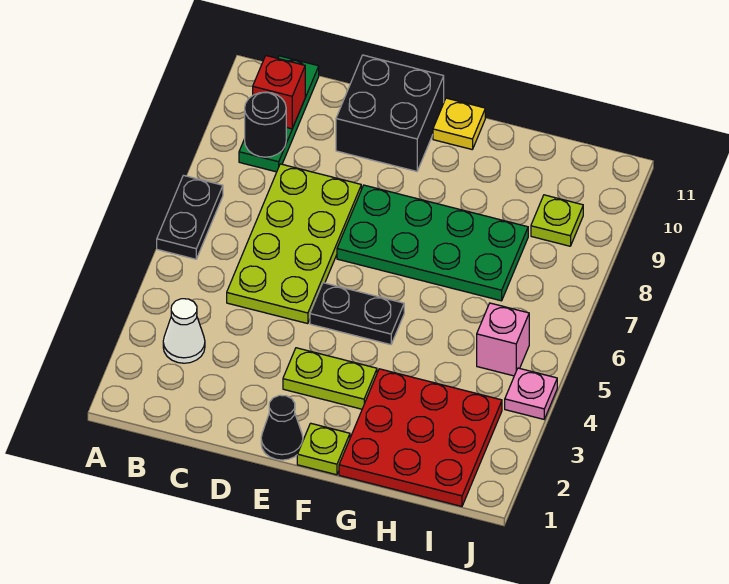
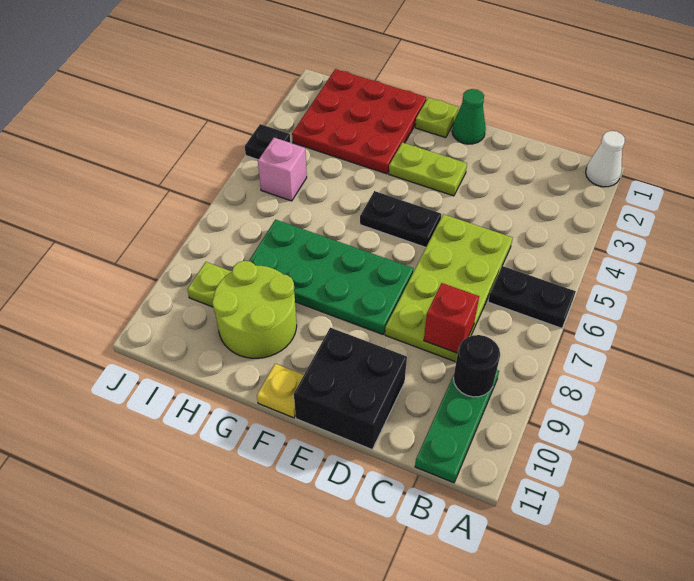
black plate A6:A7 level 1 -> black plate A6:B6 level 1
white cone B3 level 1 -> white cone A1 level 1
red brick B10 level 2 -> red brick C8 level 2
black cone E1 level 1 -> green cone E1 level 1
none -> lime round brick G9:H10 level 1
pink plate J4 level 1 -> black plate J4 level 1

